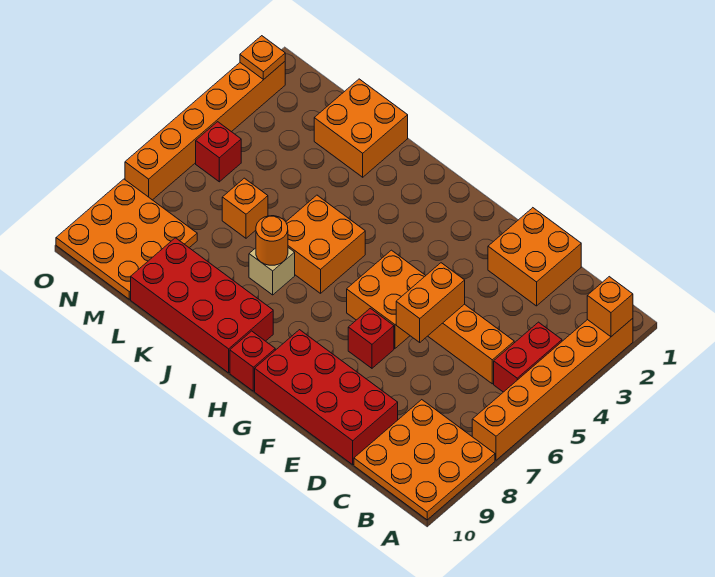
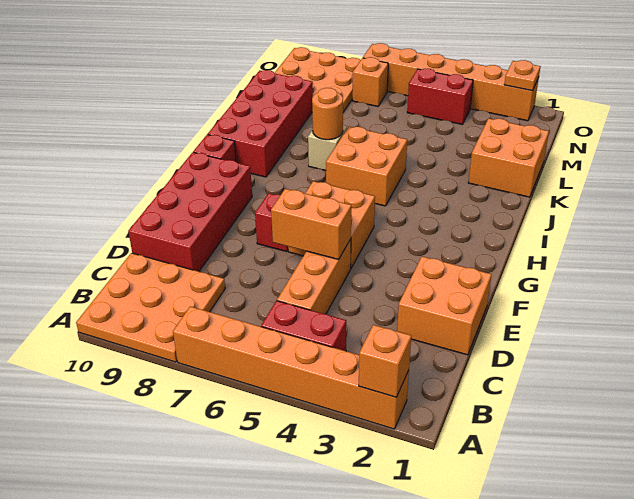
orange brick L6 level 1 -> orange brick N7 level 1
red brick N5 level 1 -> red brick N4:N5 level 1

